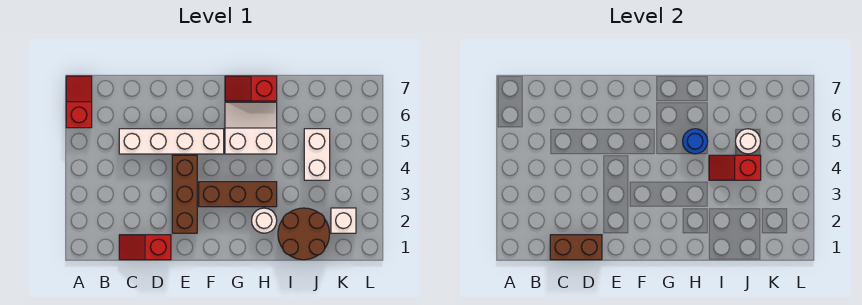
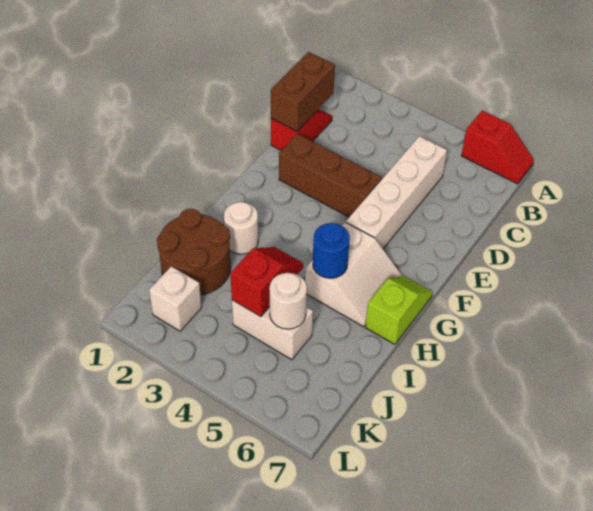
brown brick F3:H3 level 1 -> none
red slope G7:H7 level 1 top H -> lime slope G7:H7 level 1 top H

